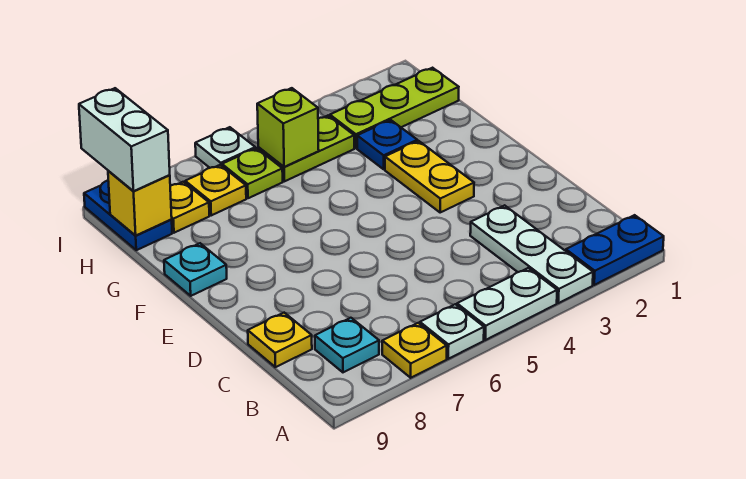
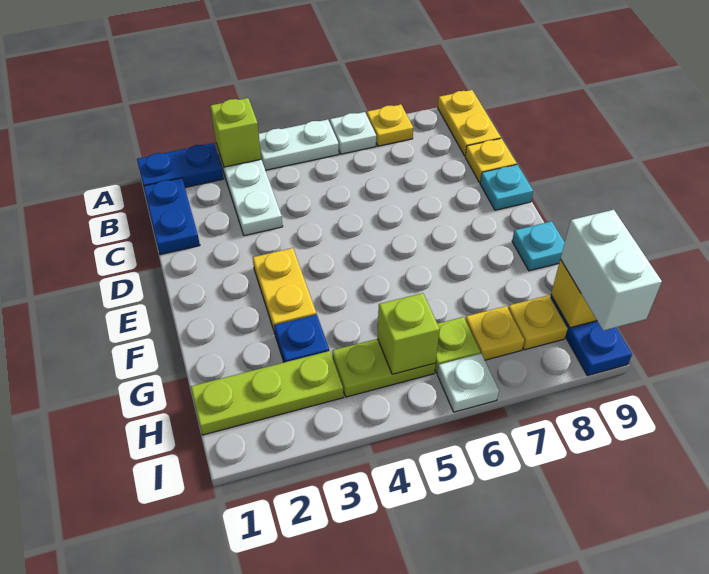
none -> lime brick A3 level 2
none -> yellow plate A9:B9 level 1
none -> blue plate B1:C1 level 1
cyan plate B8 level 1 -> cyan plate D9 level 1

